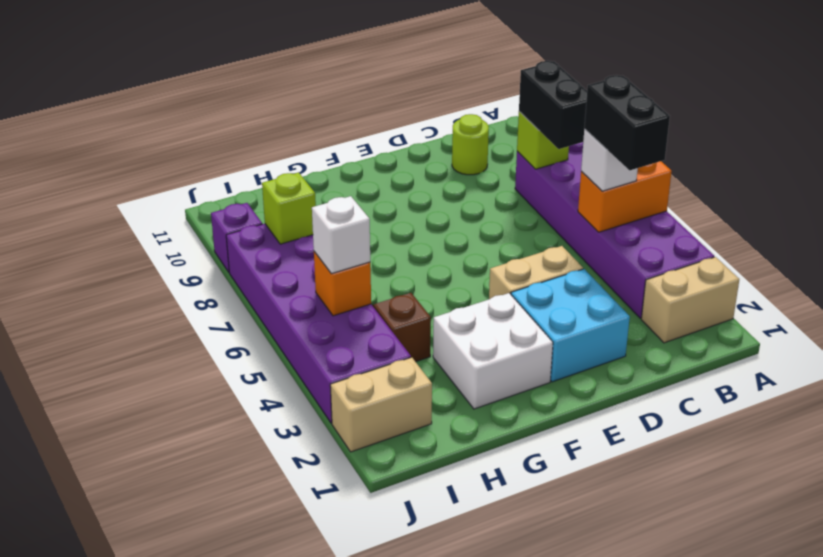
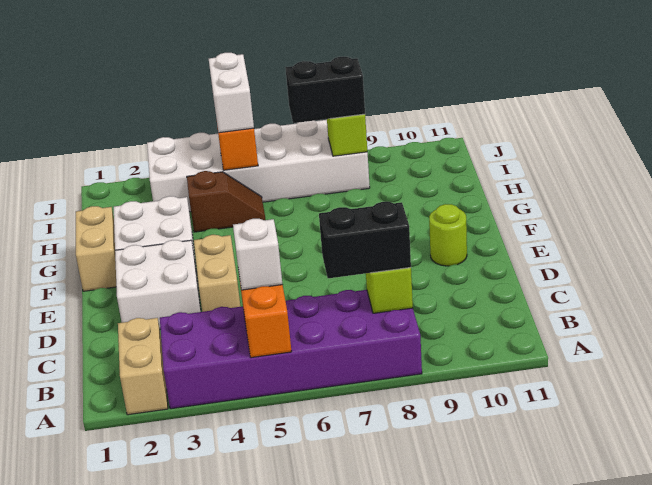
black brick B4:B5 level 4 -> black brick I7:I8 level 3
lime round brick C10 level 1 -> lime round brick E10 level 1
cyan brick D2:E3 level 1 -> white brick D2:E3 level 1
tan brick I2:J2 level 1 -> tan brick F1:G1 level 1
purple brick I3:J8 level 1 -> white brick I3:J8 level 1
white brick I5 level 3 -> white brick I5:J5 level 3
purple brick J9 level 1 -> none

